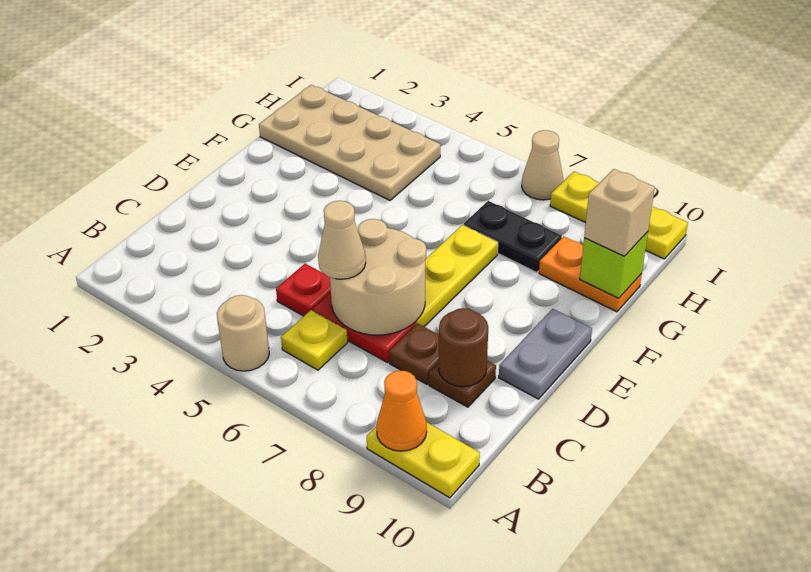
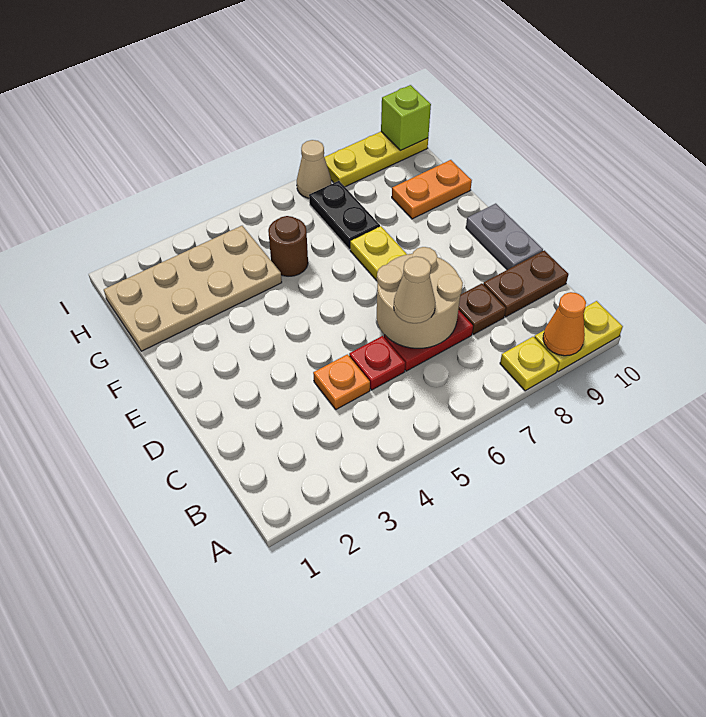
tan round brick A5 level 1 -> none
yellow plate B6 level 1 -> yellow plate A8 level 1
none -> orange plate C4 level 1
brown plate C9 level 1 -> brown plate C9:C10 level 1
brown round brick C9 level 2 -> brown round brick G5 level 1
black plate G7:G8 level 1 -> black plate G7:H7 level 1
lime brick G10 level 2 -> lime brick I10 level 2
tan brick G10 level 3 -> none

